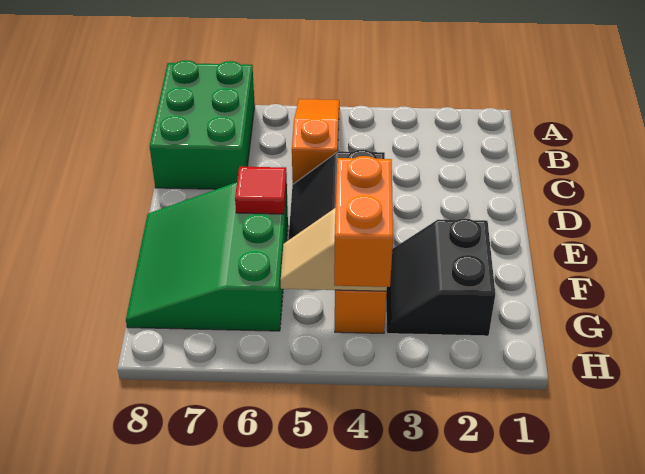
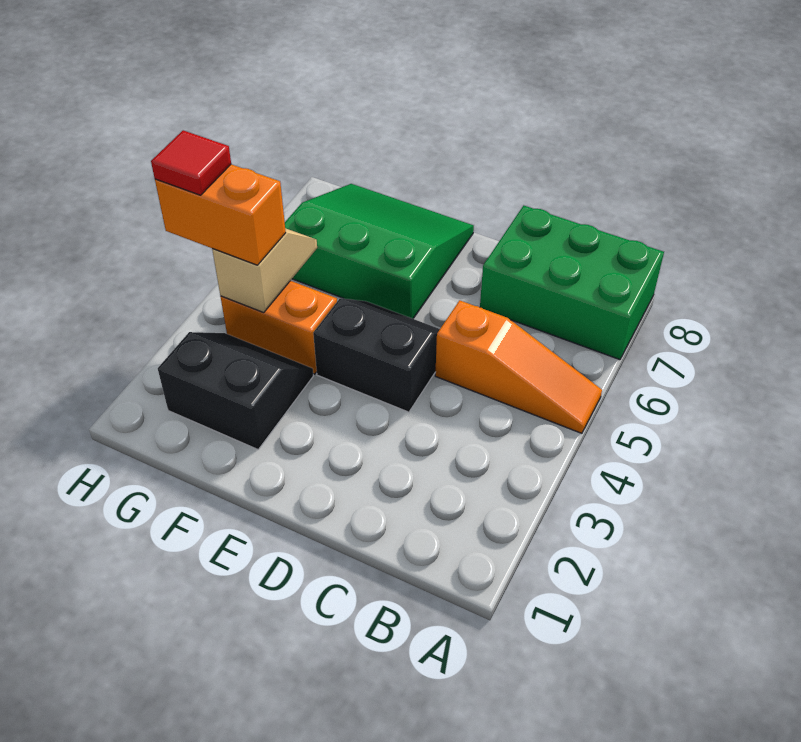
red tile E6 level 2 -> red tile H4 level 4

